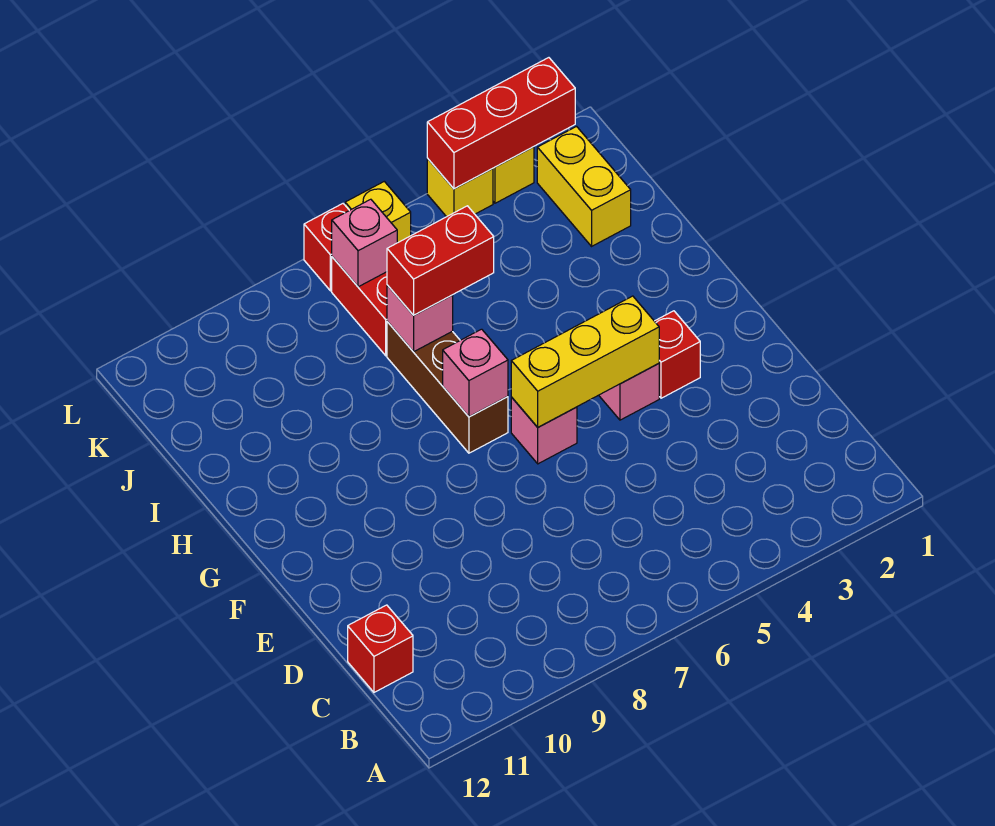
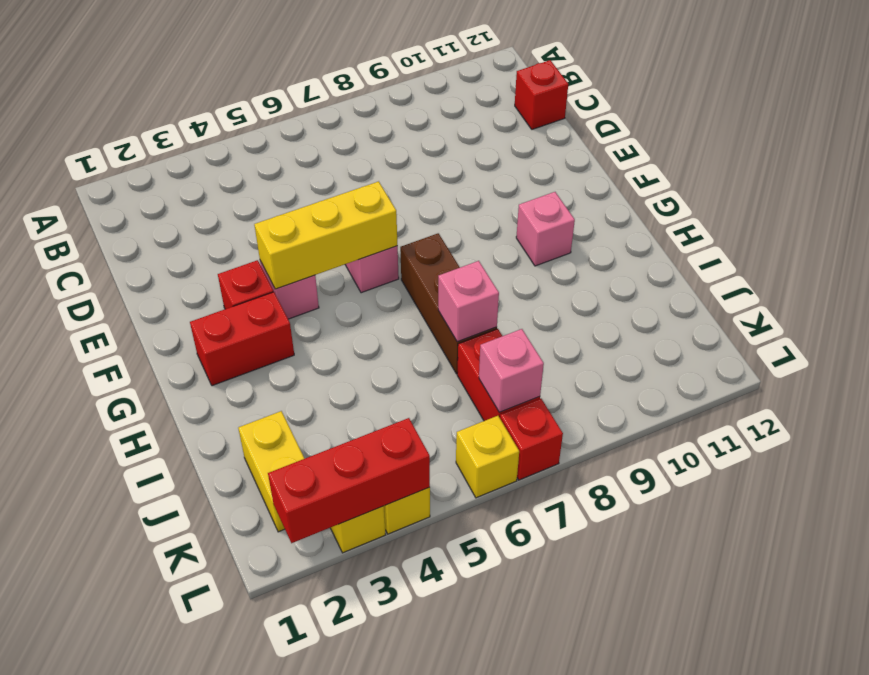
pink brick G7 level 2 -> pink brick G10 level 1
red brick I6:I7 level 3 -> red brick G2:G3 level 1

